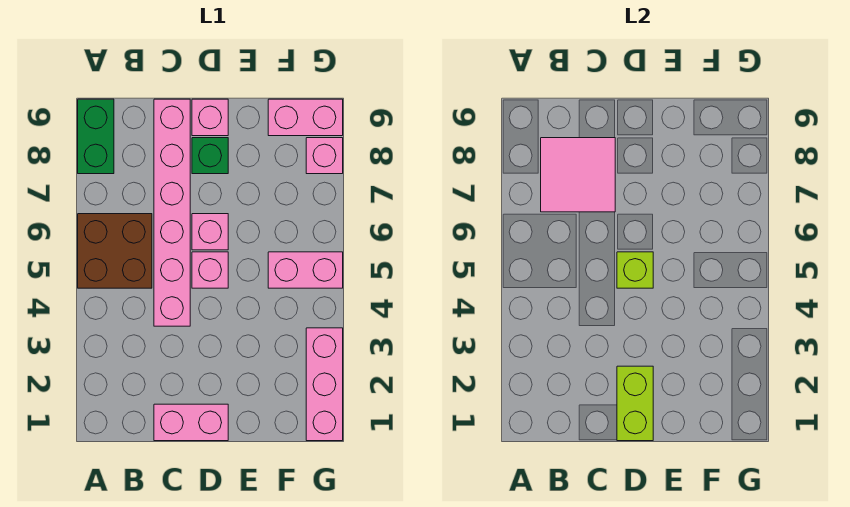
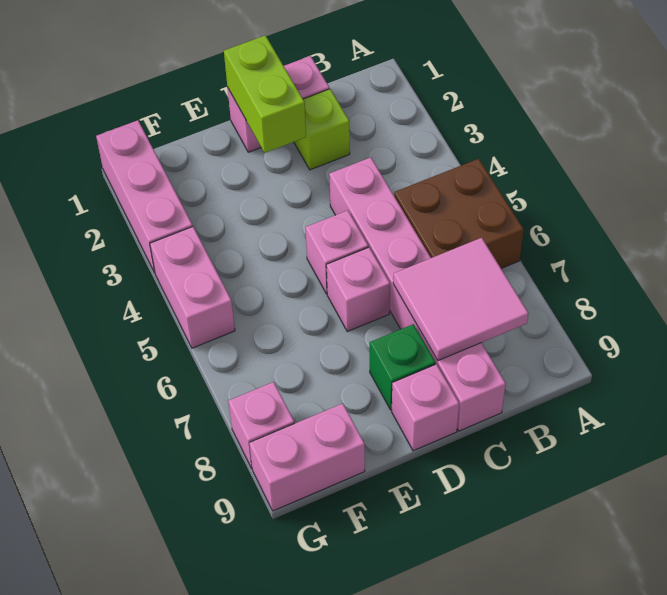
green brick A8:A9 level 1 -> none
lime brick D5 level 2 -> lime brick C2 level 1
pink brick F5:G5 level 1 -> pink brick G4:G5 level 1

